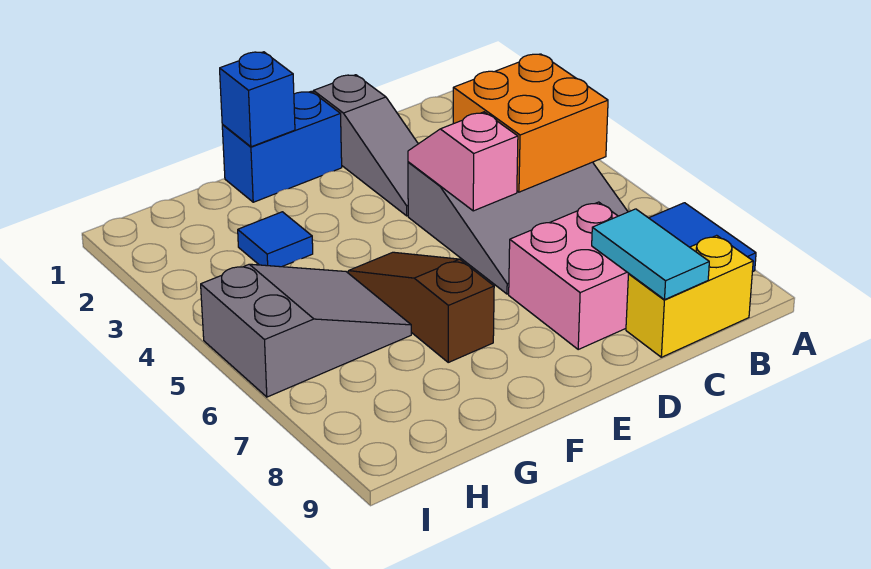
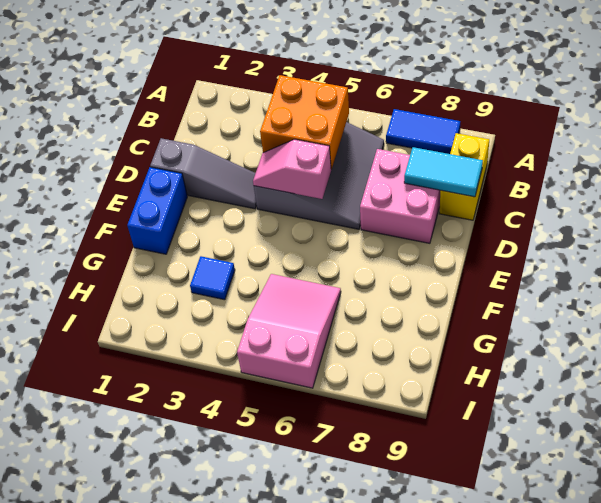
blue brick F1 level 2 -> none
brown slope F5:F7 level 1 top 7 -> none
grey slope G5:I6 level 1 top I -> pink slope G5:I6 level 1 top I

